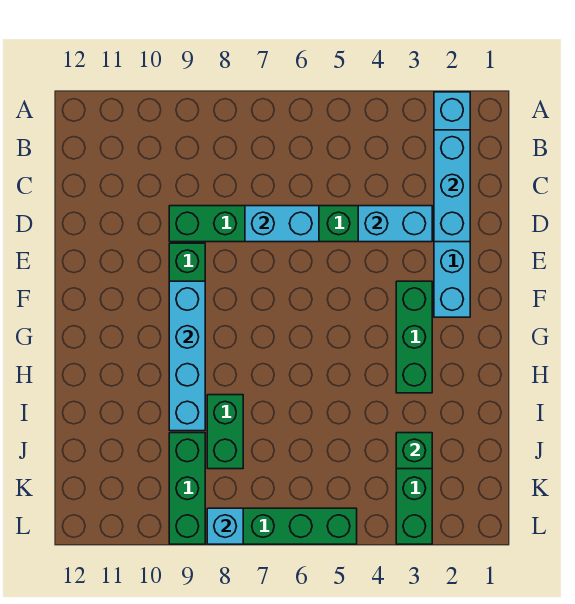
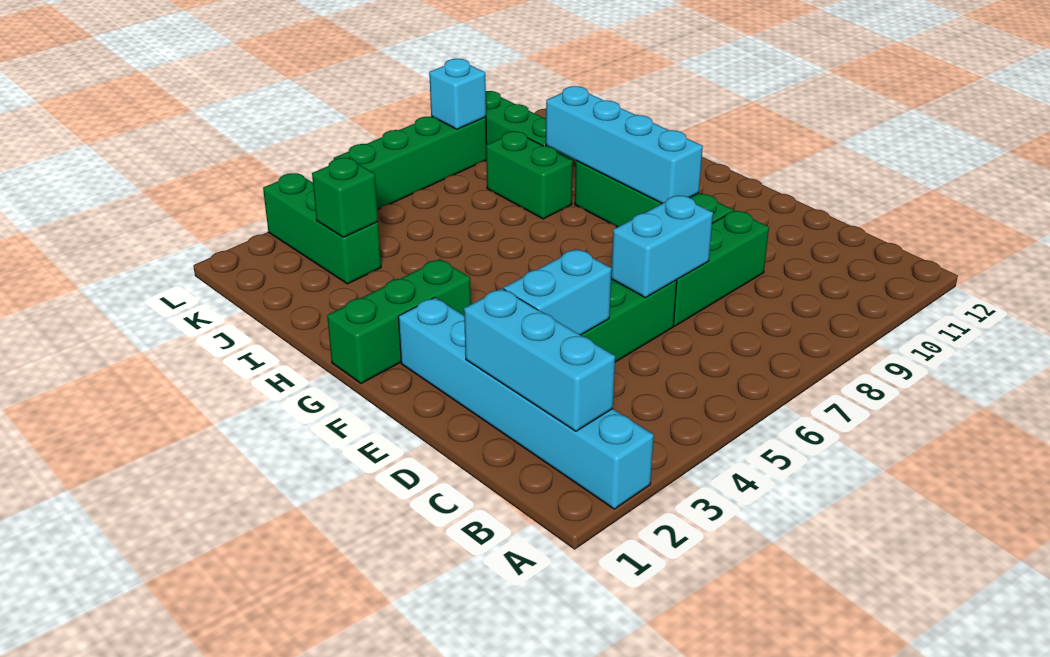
green brick F3:H3 level 1 -> green brick G1:G3 level 1

